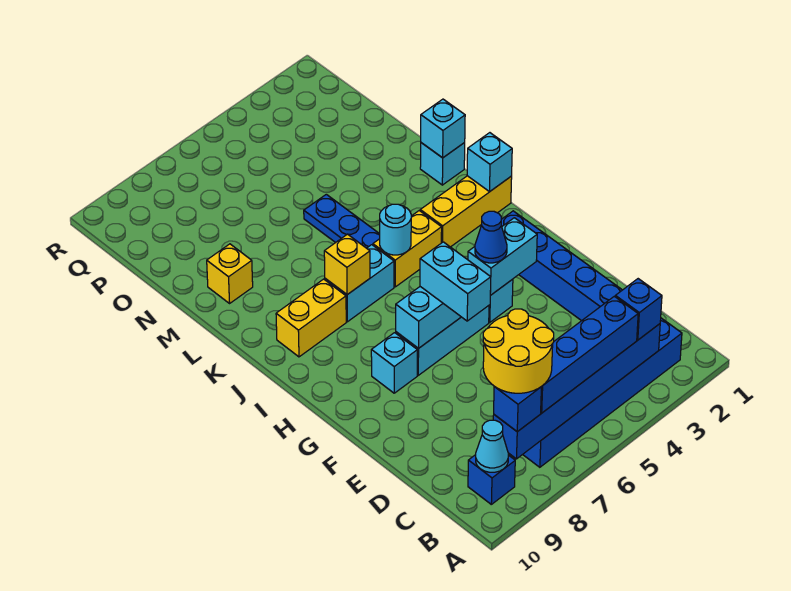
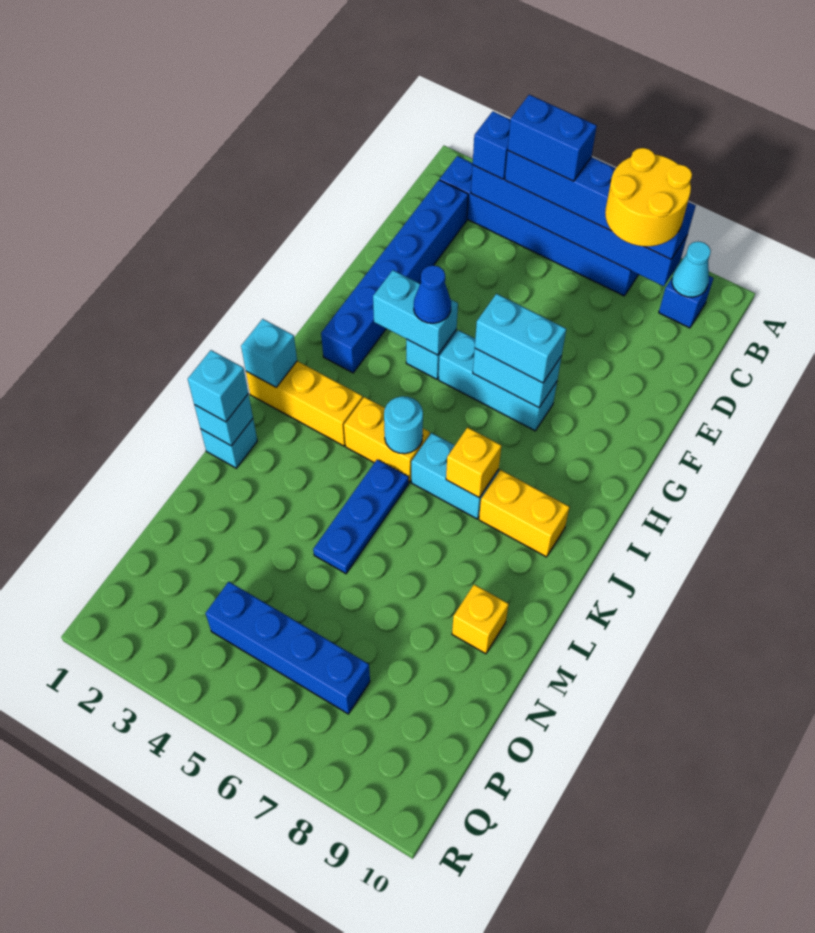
none -> blue brick B4:B5 level 4
cyan brick F6:G6 level 3 -> cyan brick G6:G7 level 3
cyan brick G8 level 1 -> cyan brick L1 level 3
none -> blue brick P4:P7 level 1

